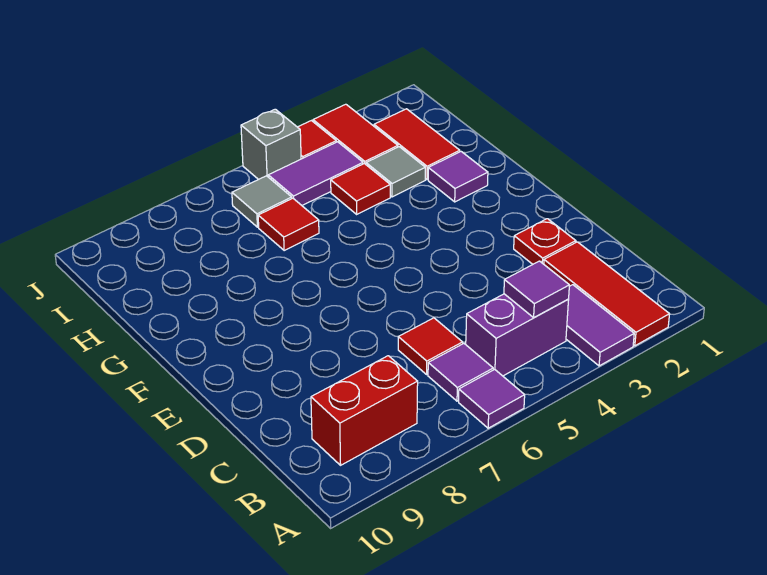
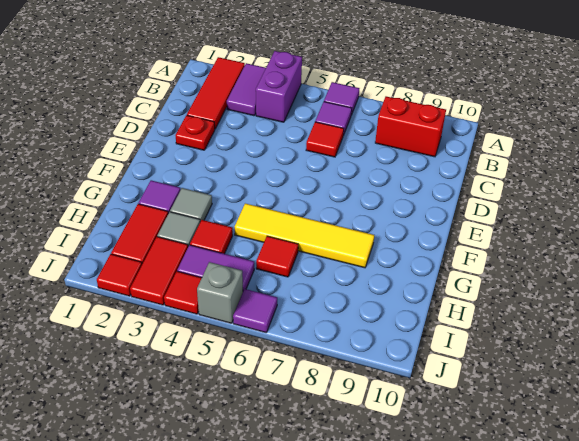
purple brick B4:B5 level 1 -> purple brick A4:B4 level 1
purple tile B4 level 2 -> purple tile J6 level 1
none -> yellow tile G5:G8 level 1
grey tile I6 level 1 -> grey tile G3 level 1
none -> red tile J2 level 1

